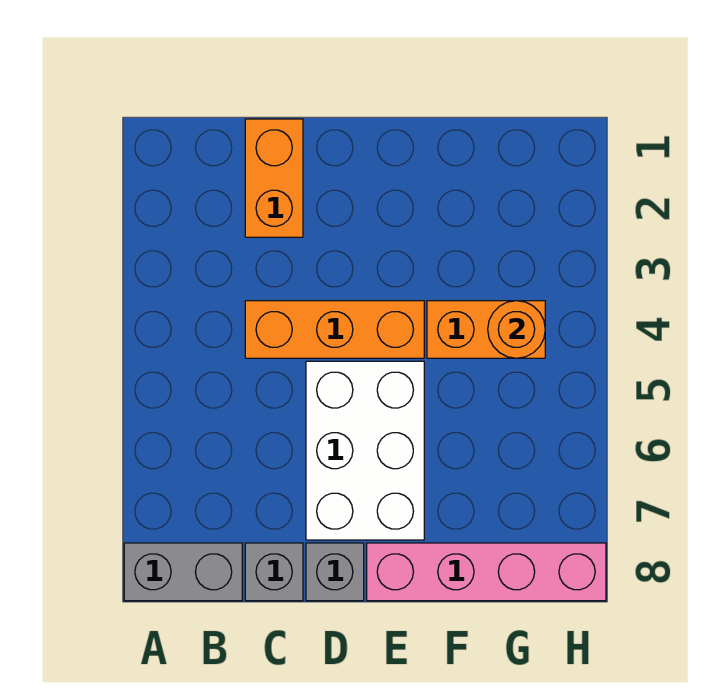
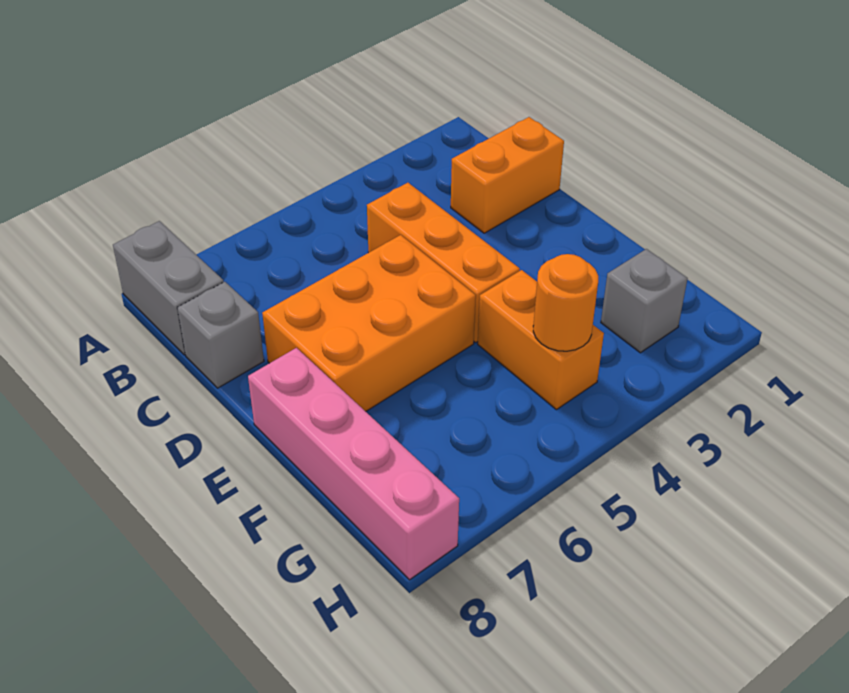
white brick D5:E7 level 1 -> orange brick D5:E7 level 1
grey brick D8 level 1 -> grey brick G2 level 1

